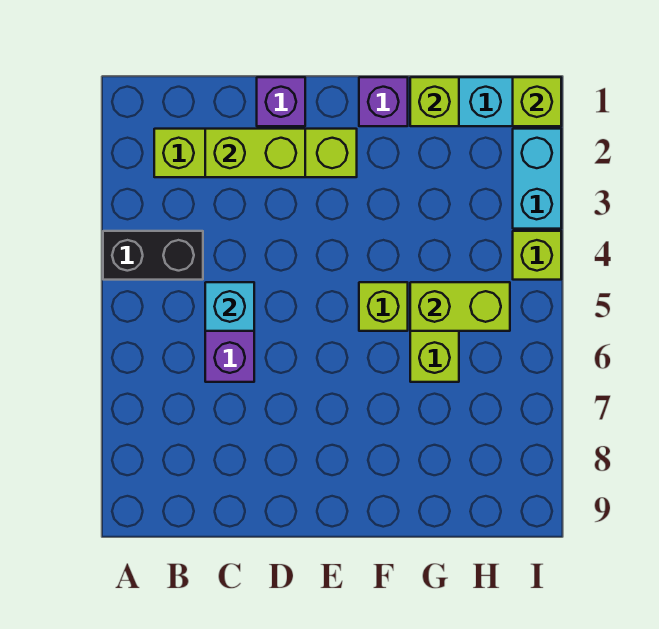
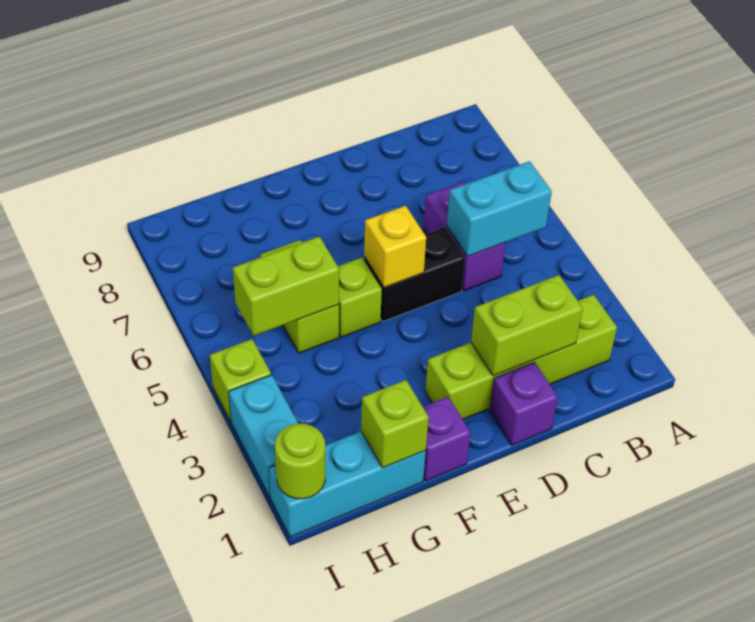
black brick A4:B4 level 1 -> black brick D5:E5 level 1
cyan brick C5 level 2 -> cyan brick B5:C5 level 2
none -> yellow brick E5 level 2
lime brick I1 level 2 -> lime round brick I1 level 2

